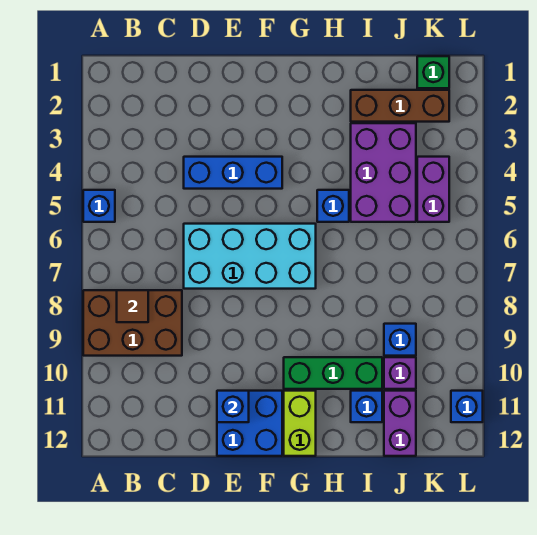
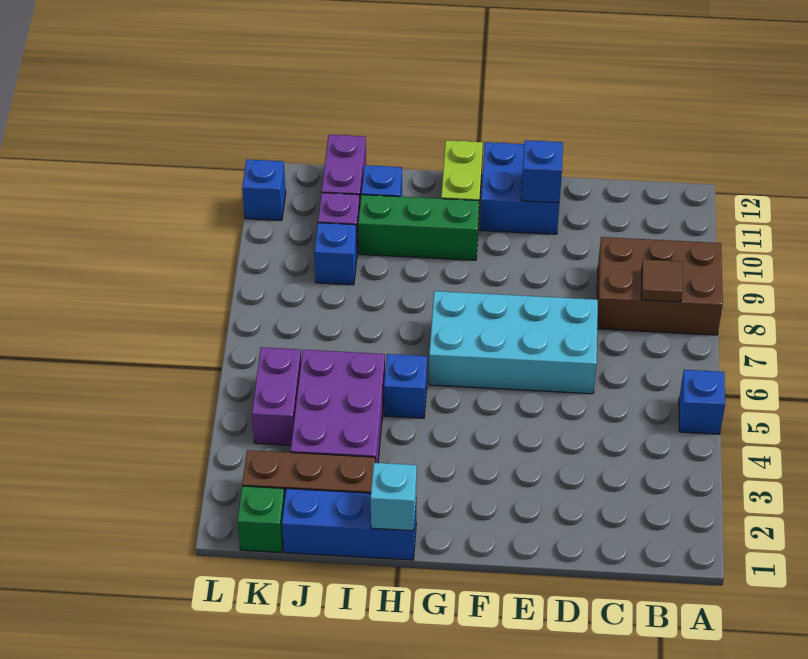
blue brick D4:F4 level 1 -> blue brick H1:J1 level 1
none -> cyan brick H1 level 2

